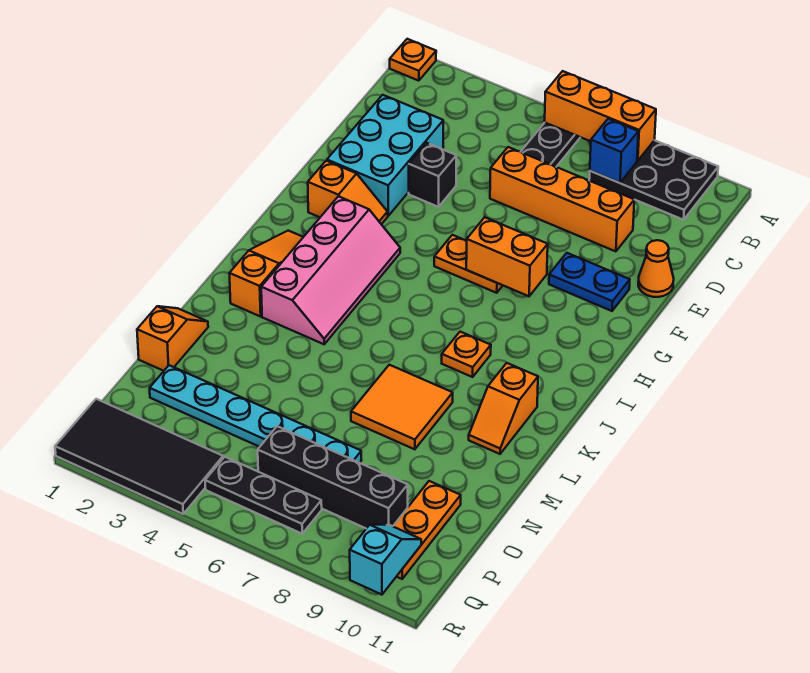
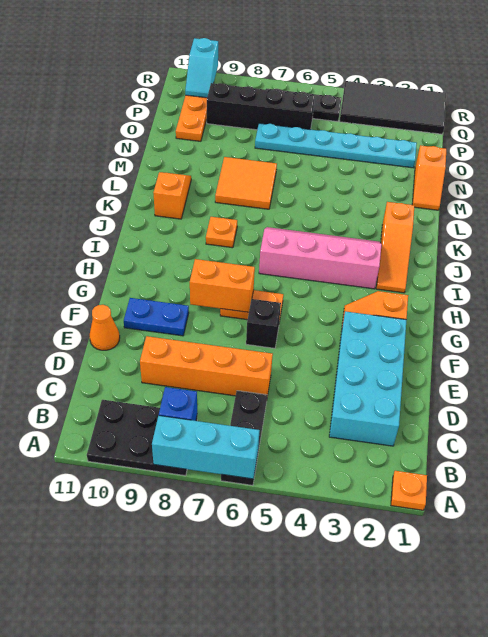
orange brick A6:A8 level 2 -> cyan brick A6:A8 level 2
cyan brick D2:F3 level 1 -> cyan brick C2:F3 level 1
black brick E4 level 1 -> black brick F6 level 1
pink slope H3:K4 level 1 top 3 -> pink slope I3:J6 level 1 top I

